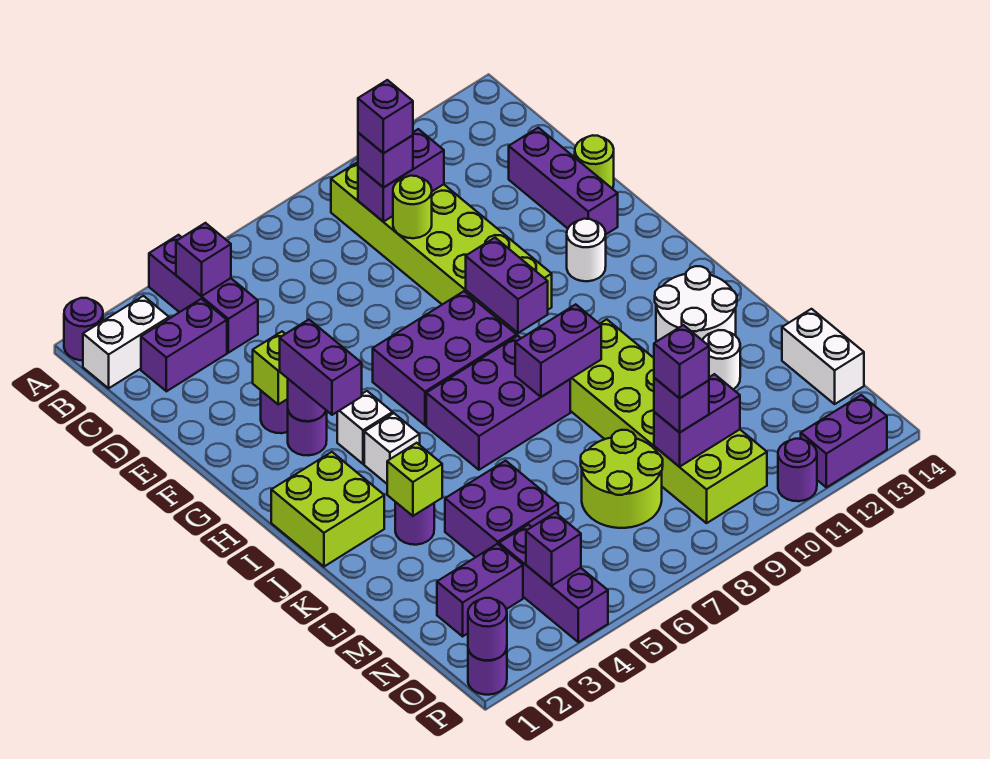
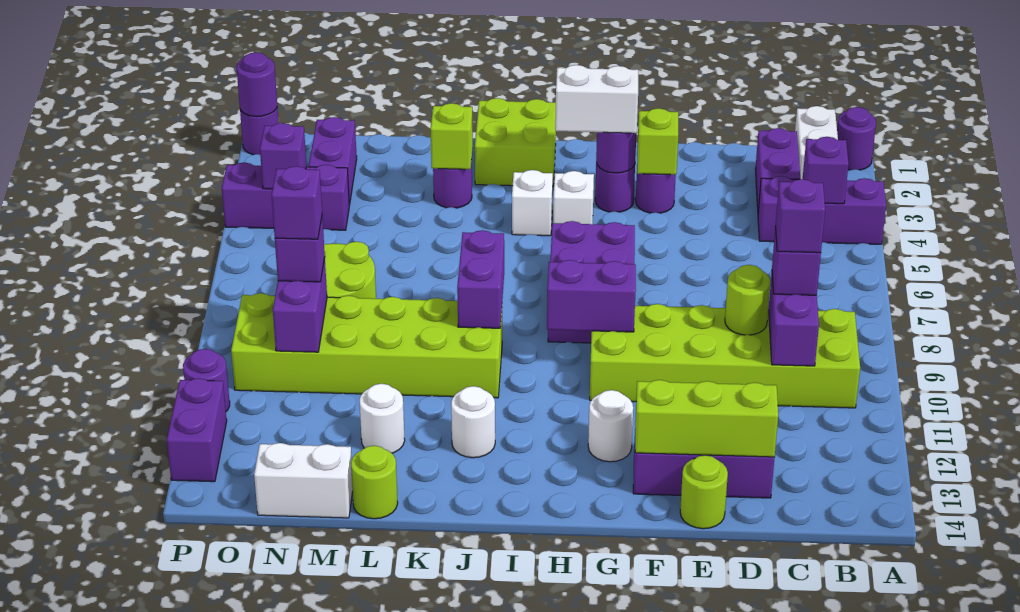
none -> lime brick D13:F13 level 2
purple brick G3:H3 level 3 -> white brick G3:H3 level 3
purple brick I6:J8 level 1 -> none
white round brick J12:K13 level 1 -> white round brick J12 level 1
purple brick L4:M5 level 1 -> none
none -> lime round brick L14 level 1

